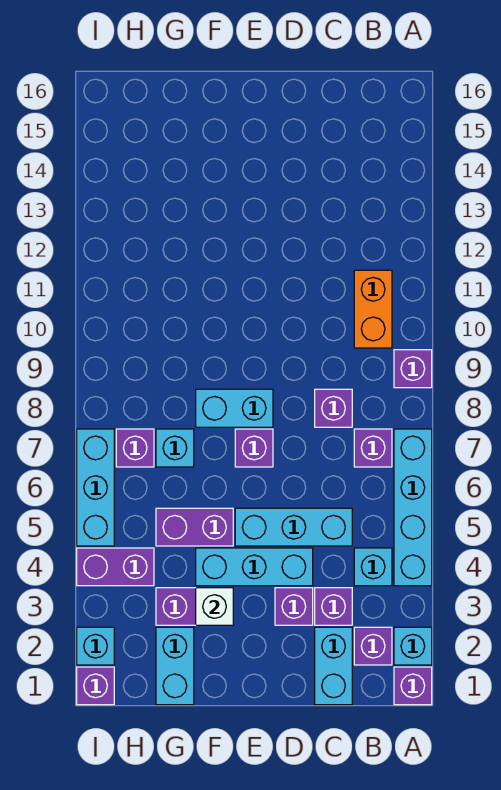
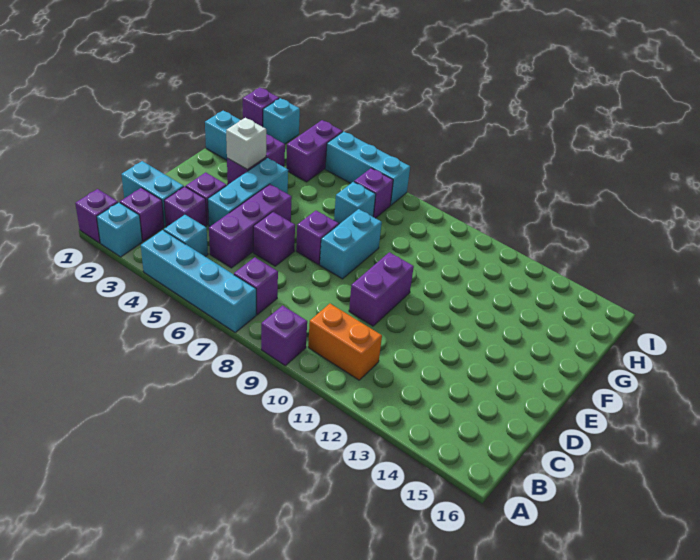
cyan brick C5:E5 level 1 -> purple brick C5:E5 level 1
purple brick C8 level 1 -> purple brick D6 level 1
purple brick F5:G5 level 1 -> purple brick D10:E10 level 1

